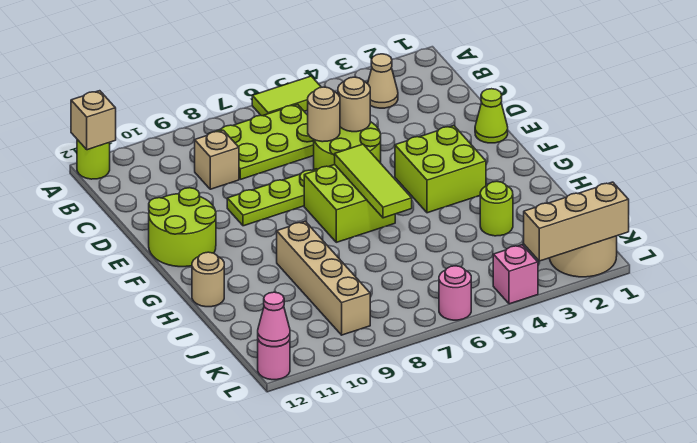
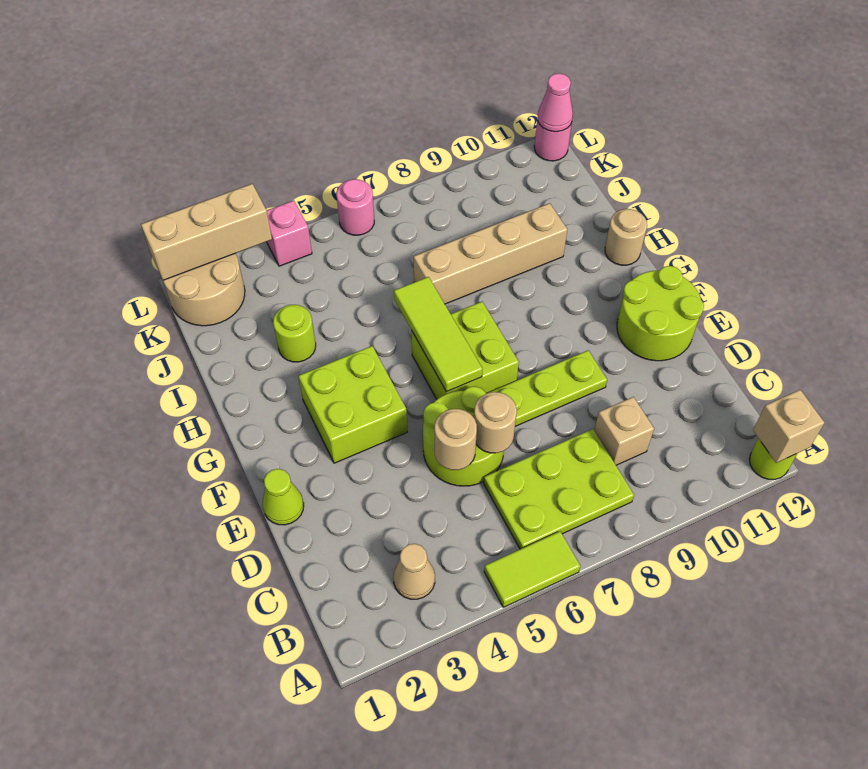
tan brick H9:K9 level 1 -> tan brick I7:I10 level 1

